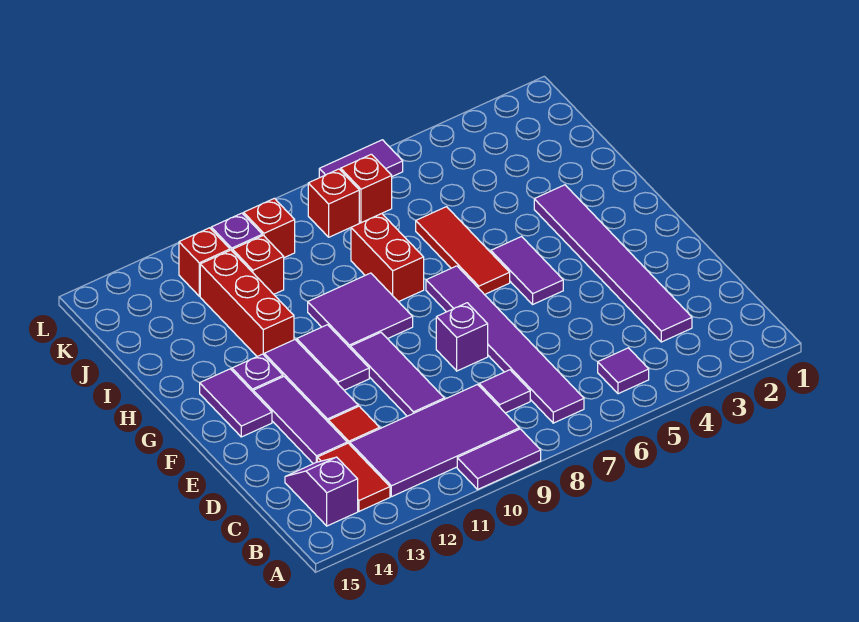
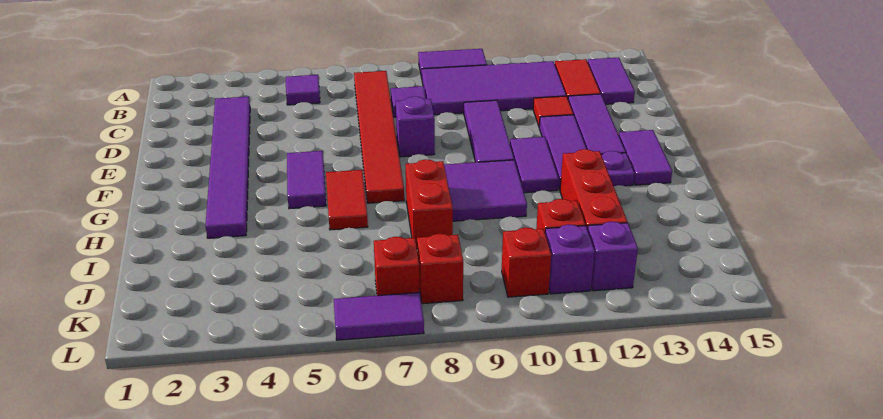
purple tile B7:G7 level 1 -> red tile B7:G7 level 1
purple slope B14:C14 level 1 top B -> purple tile B14:C14 level 1
red tile G6:I6 level 1 -> red tile G6:H6 level 1
red brick K12 level 1 -> purple brick K12 level 1

